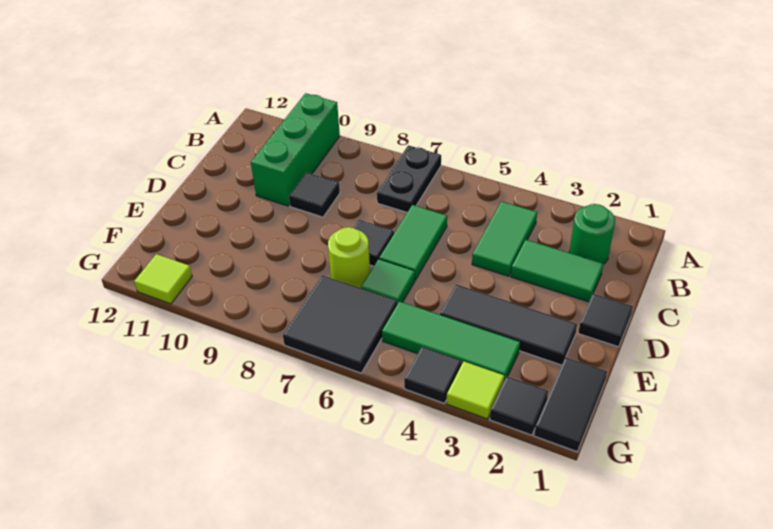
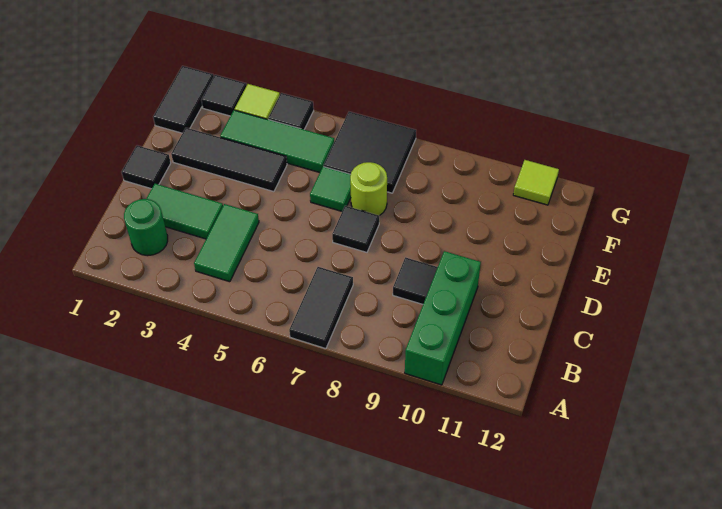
black plate A7:B7 level 1 -> black tile A7:B7 level 1
green tile C6:D6 level 1 -> none

